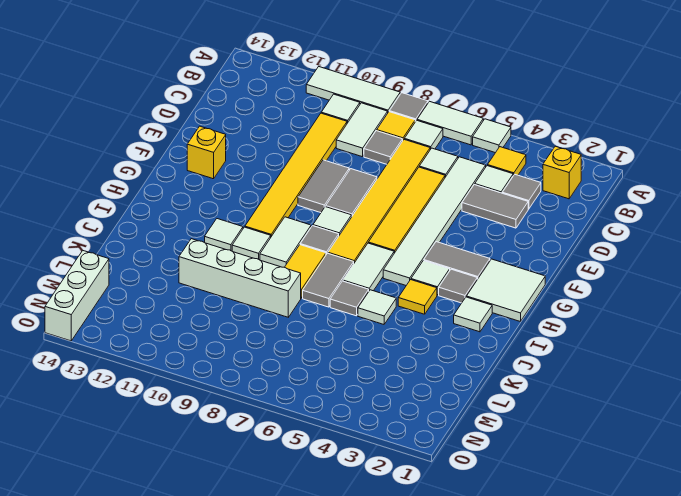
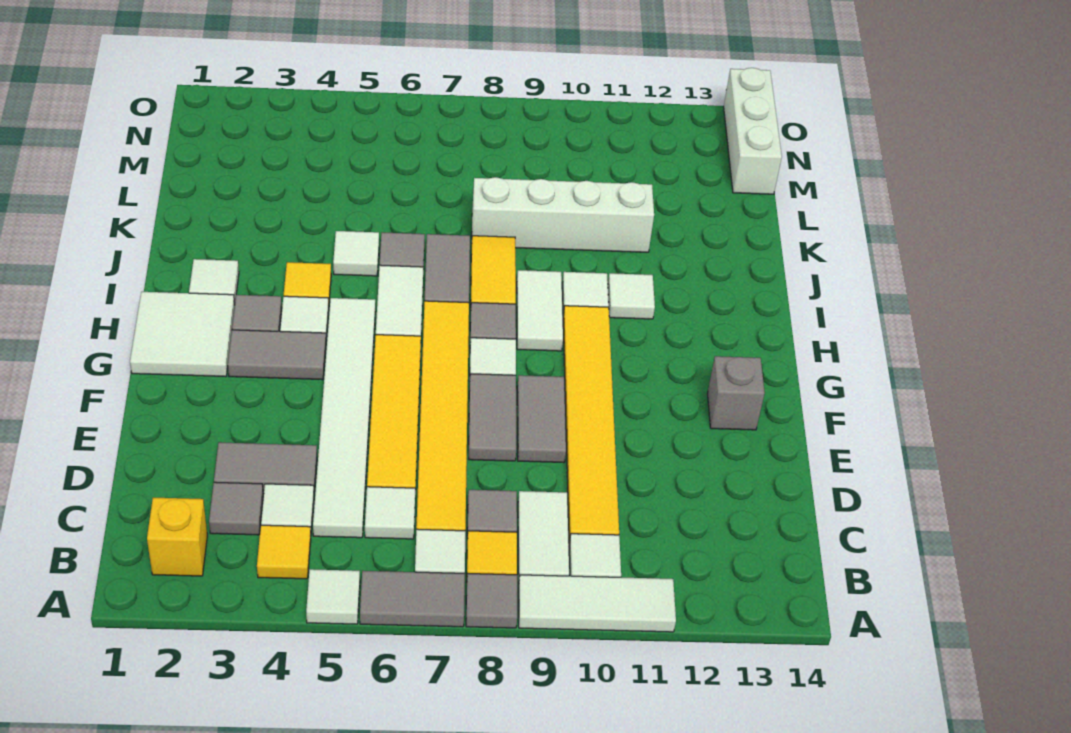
white tile A6:A7 level 1 -> grey tile A6:A7 level 1
yellow brick F13 level 1 -> grey brick F13 level 1

